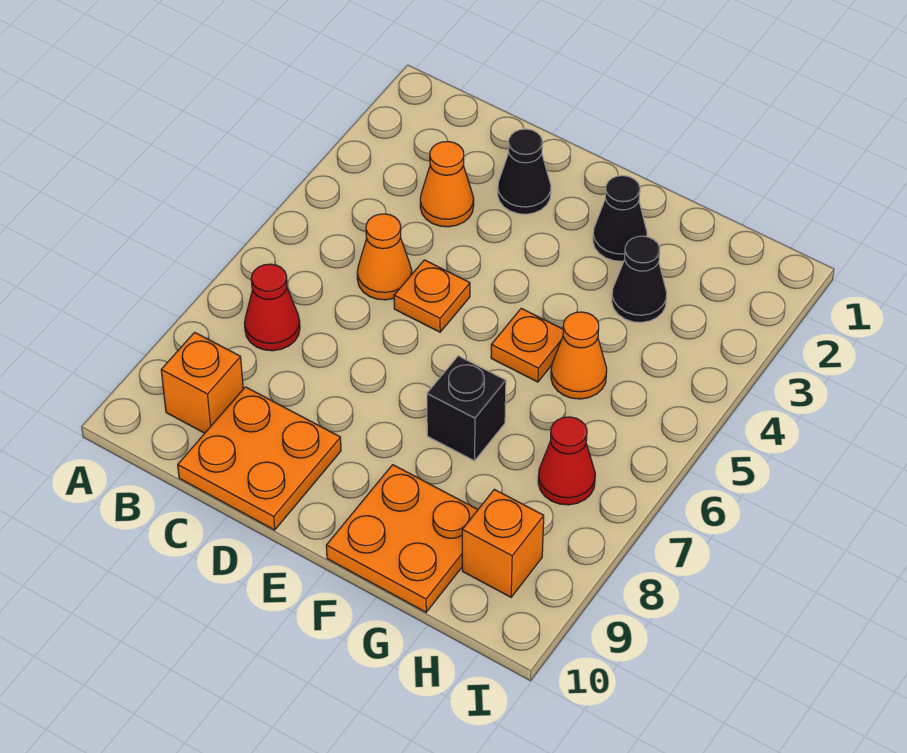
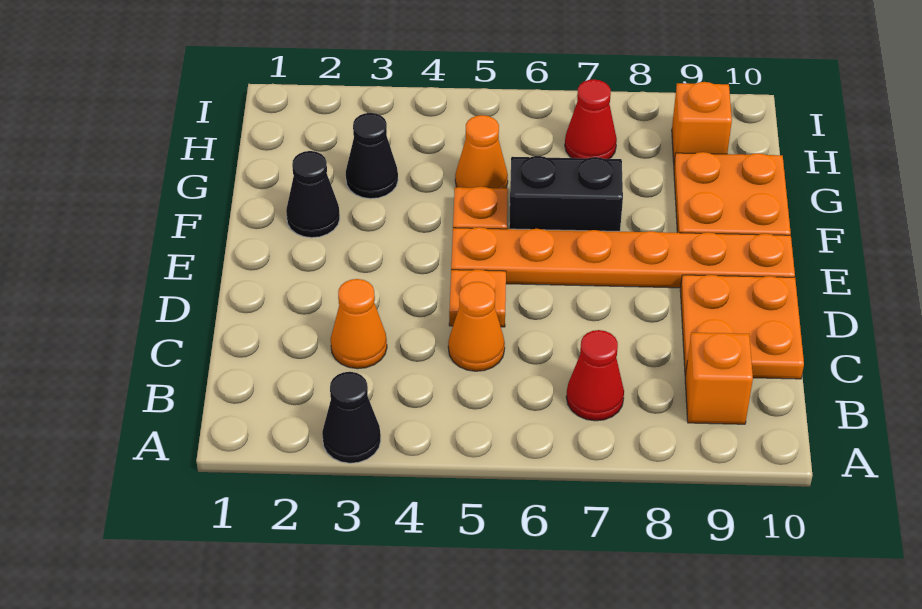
black cone D2 level 1 -> black cone A3 level 1
none -> orange plate E5:E10 level 1
black brick F7 level 1 -> black brick F6:F7 level 1

